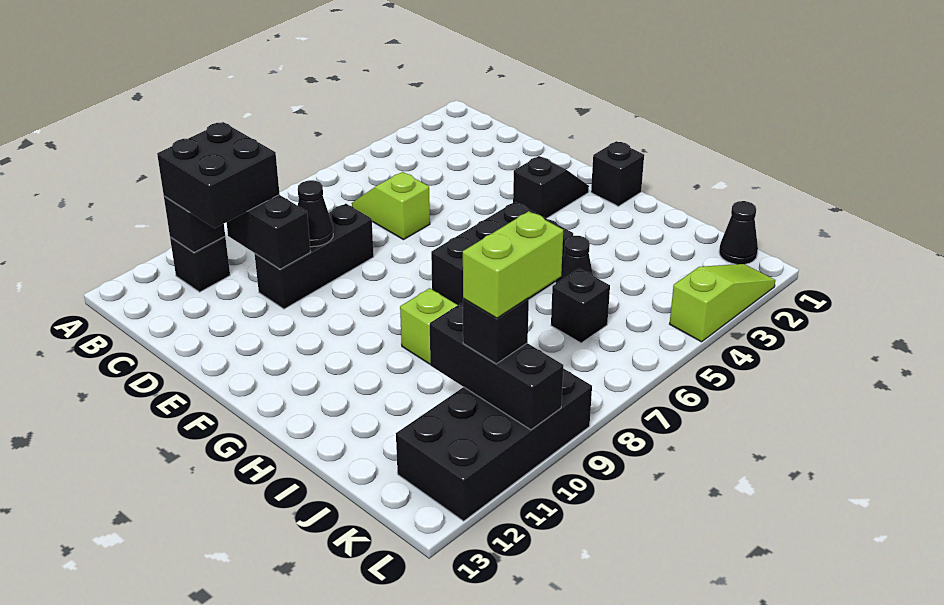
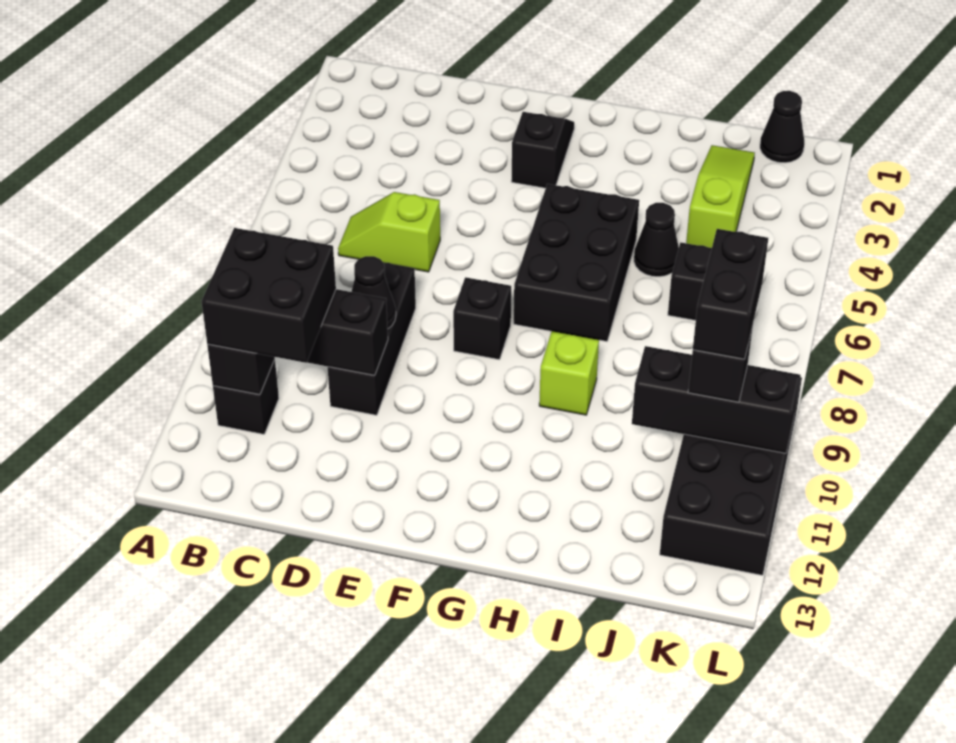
black brick G1 level 1 -> black brick F8 level 1
lime brick K9:K10 level 4 -> black brick K9:K10 level 4
lime slope L2:L4 level 1 top 4 -> lime slope J2:J4 level 1 top 4

